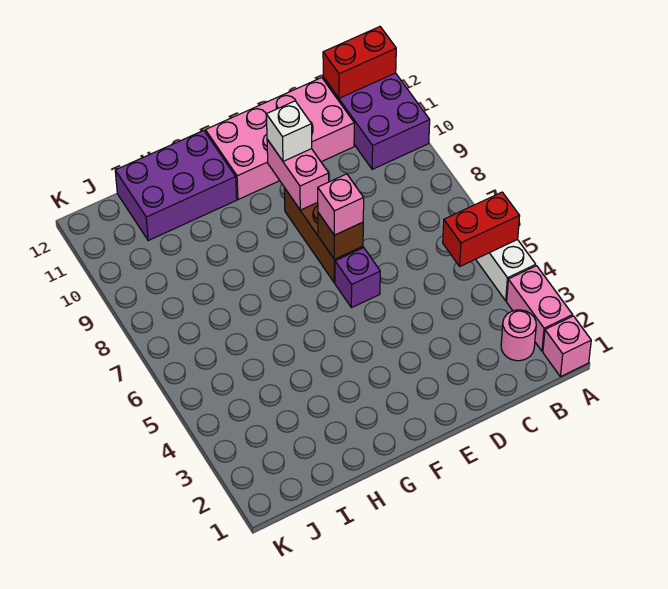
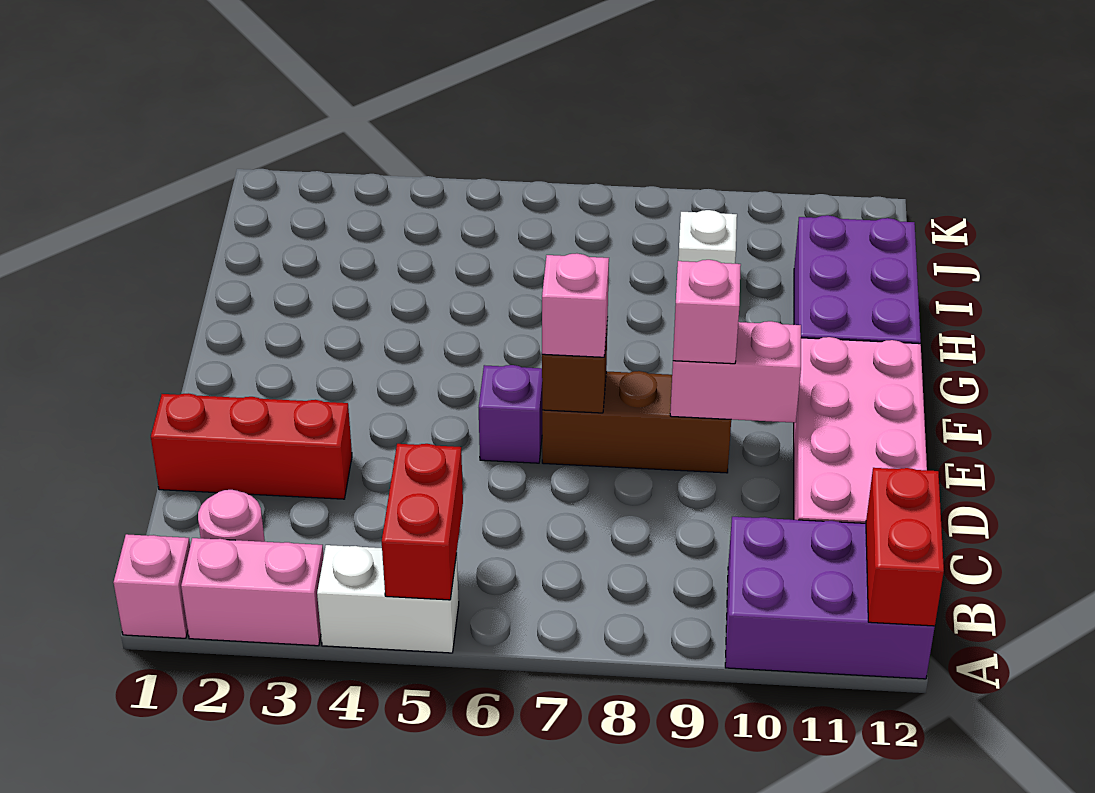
none -> red brick D1:D3 level 1
none -> pink brick E9 level 3
white brick E10 level 3 -> white brick I9 level 1

